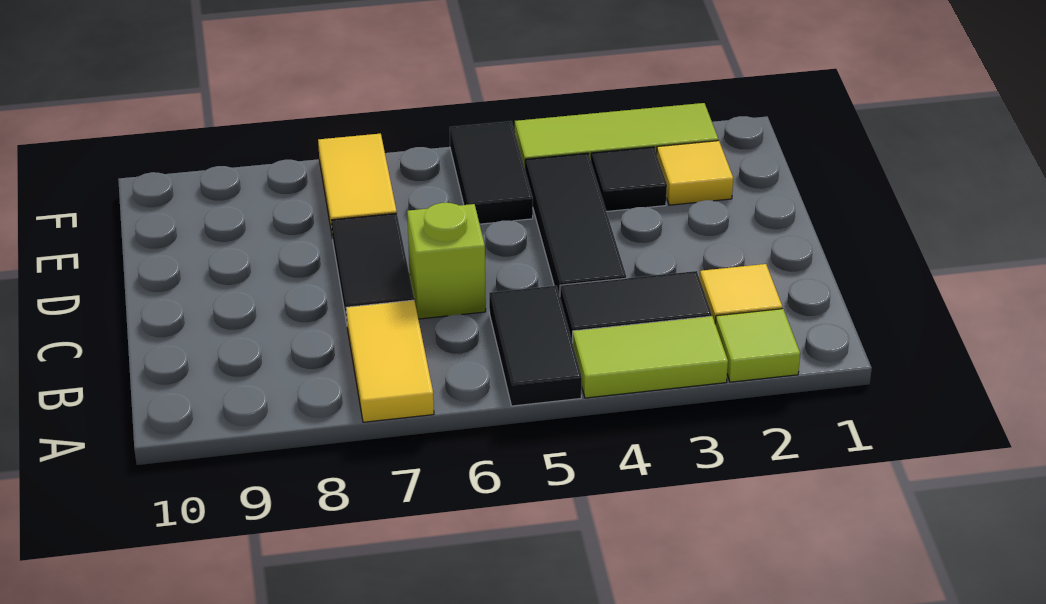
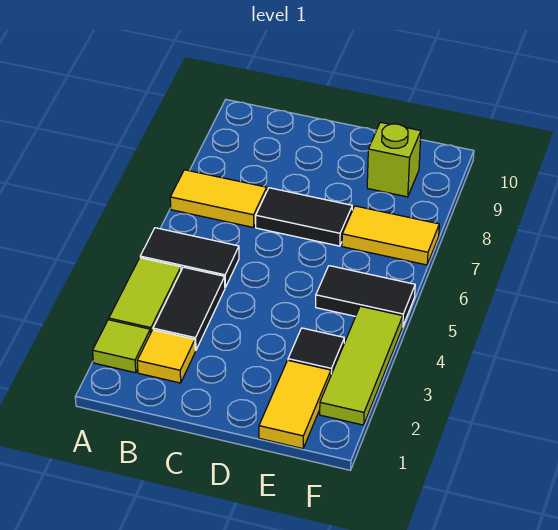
black tile C4:E4 level 1 -> none
lime brick C6 level 1 -> lime brick E9 level 1
yellow tile E2 level 1 -> yellow tile E1:E2 level 1

